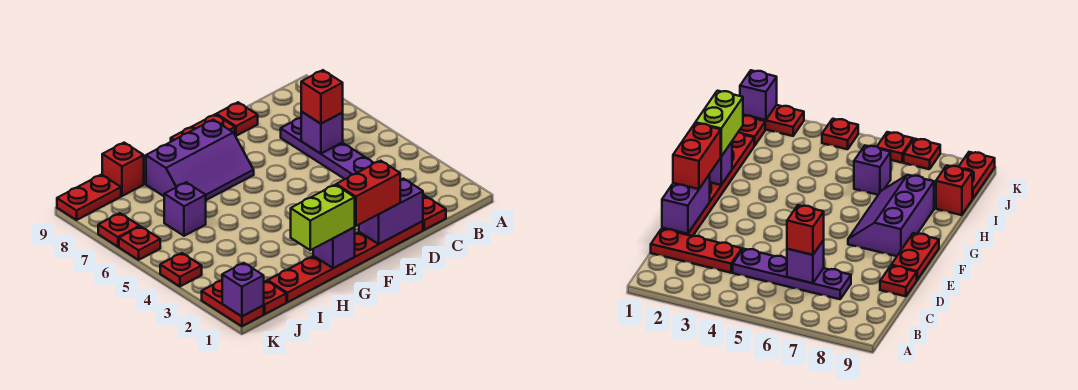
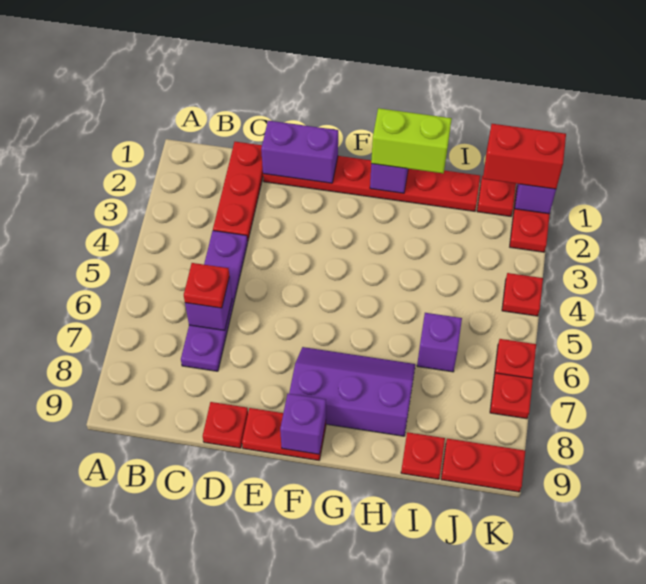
red brick C6 level 3 -> red plate C6 level 3
red brick E1:F1 level 3 -> red brick J1:K1 level 3
none -> purple brick F9 level 2
red brick I9 level 1 -> red plate I9 level 1

